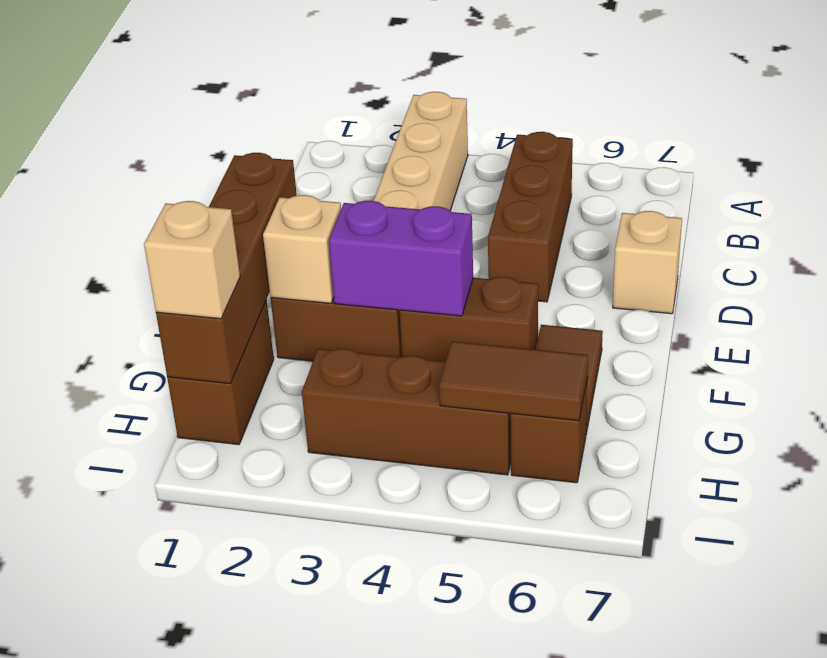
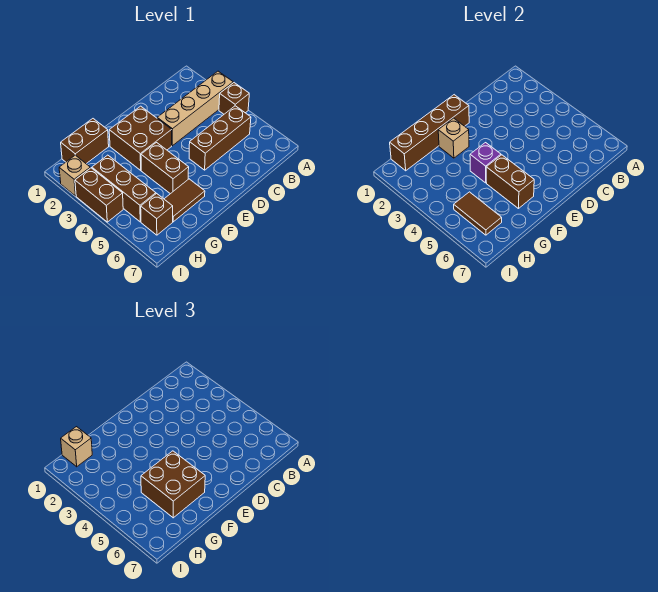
none -> brown brick A4 level 1
tan brick D7 level 1 -> tan brick I2 level 1
purple brick F3:F4 level 2 -> purple brick F4 level 2
none -> brown brick F5:F6 level 2
none -> brown brick F5:G6 level 3
none -> brown brick I3:I4 level 1

